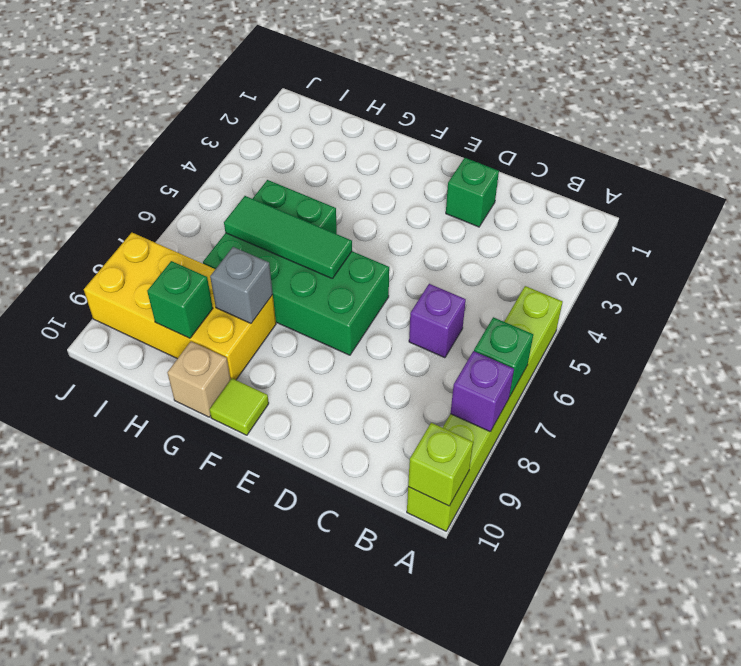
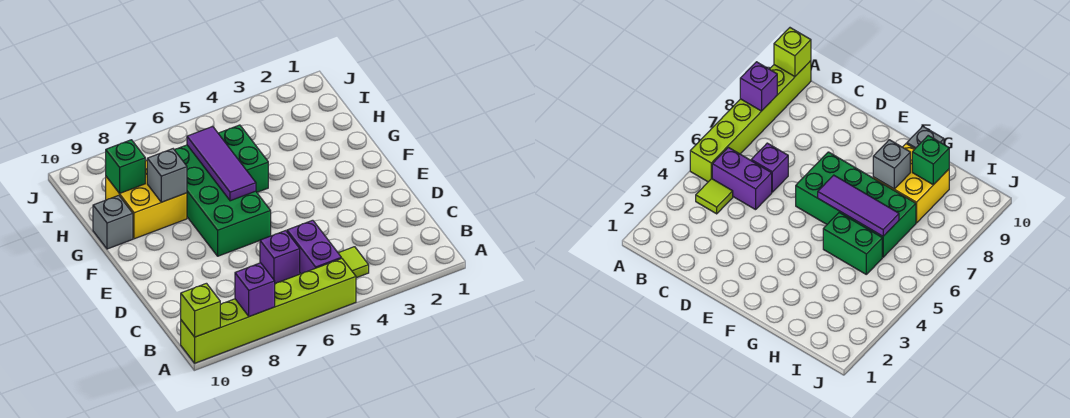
green brick A7 level 2 -> none
none -> purple brick B5:C5 level 1
green brick D2 level 1 -> none
green tile F6:H6 level 2 -> purple tile F6:H6 level 2
lime tile F10 level 1 -> lime tile B4 level 1
yellow brick G8:J9 level 1 -> yellow brick G8:H9 level 1
tan brick G10 level 1 -> grey brick G10 level 1

